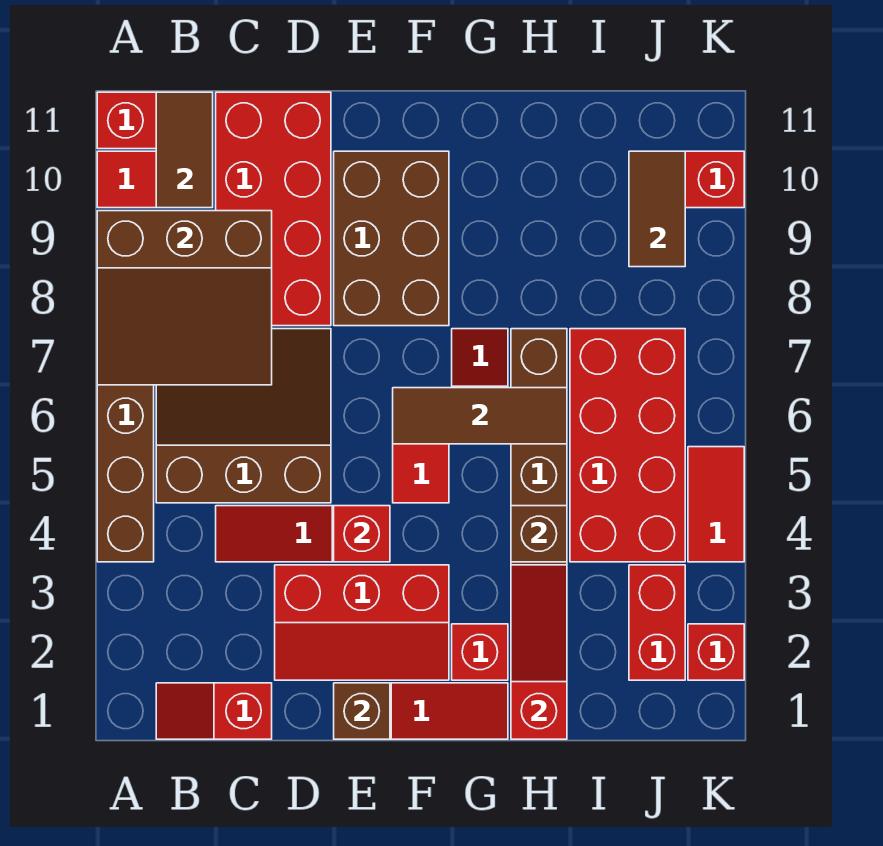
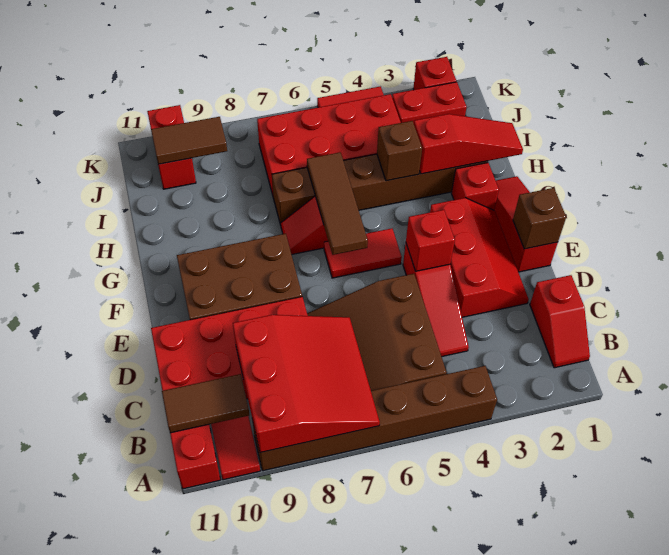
brown slope A7:C9 level 2 top 9 -> red slope A7:C9 level 2 top 9
red slope H1:H3 level 2 top 1 -> red slope H1:H3 level 2 top 3

